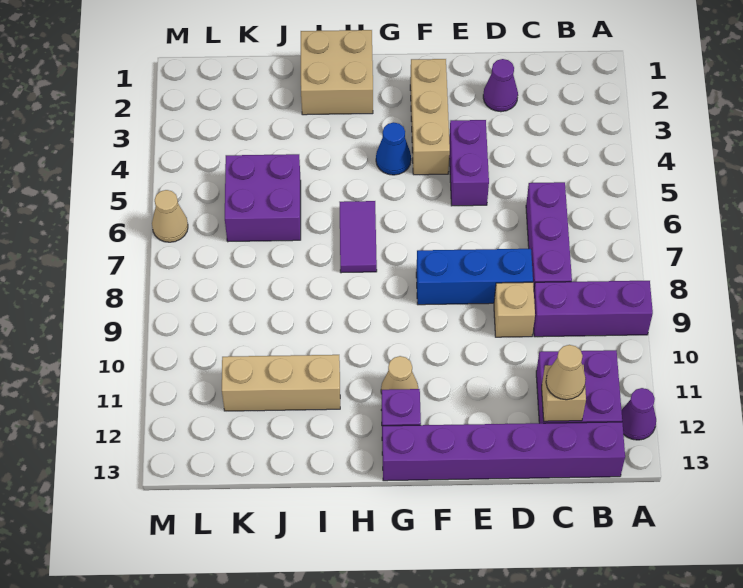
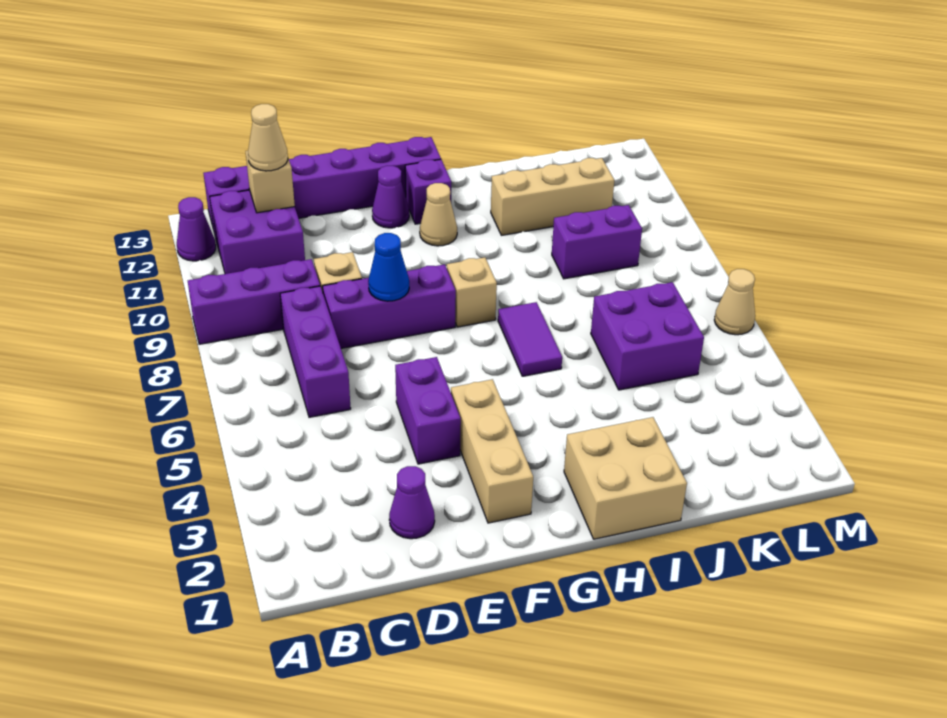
blue brick D8:F8 level 1 -> purple brick D8:F8 level 1
none -> purple cone F12 level 1
blue cone G4 level 1 -> blue cone E8 level 2
none -> tan brick G8 level 1
none -> purple brick J9:K9 level 1

